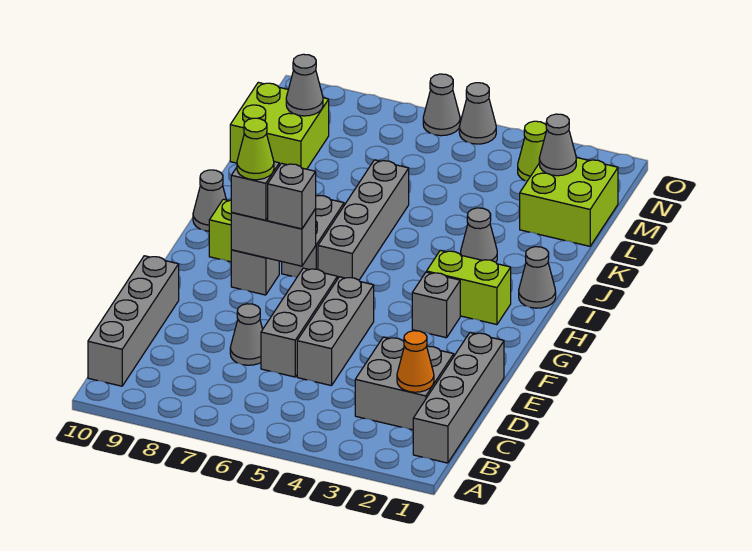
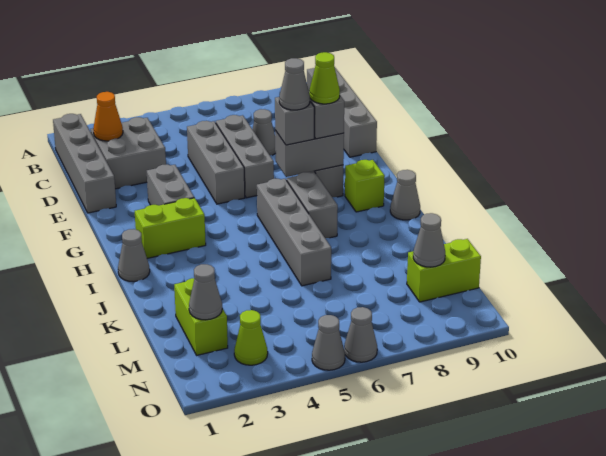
grey brick G3 level 1 -> grey brick F3:G3 level 1
grey cone J3 level 1 -> grey cone G7 level 4
lime brick L1:M2 level 1 -> lime brick L2:M2 level 1
lime brick L9:M10 level 1 -> lime brick M9:M10 level 1

